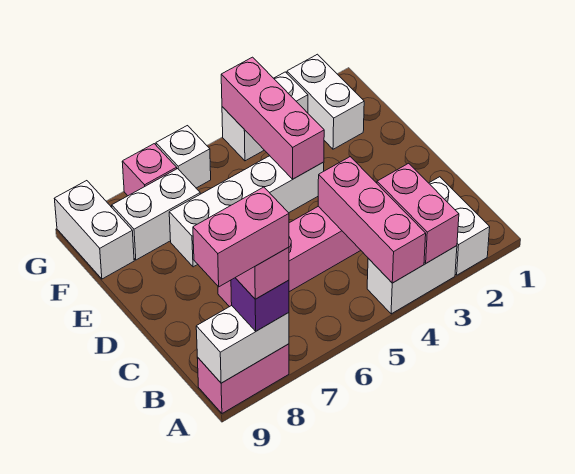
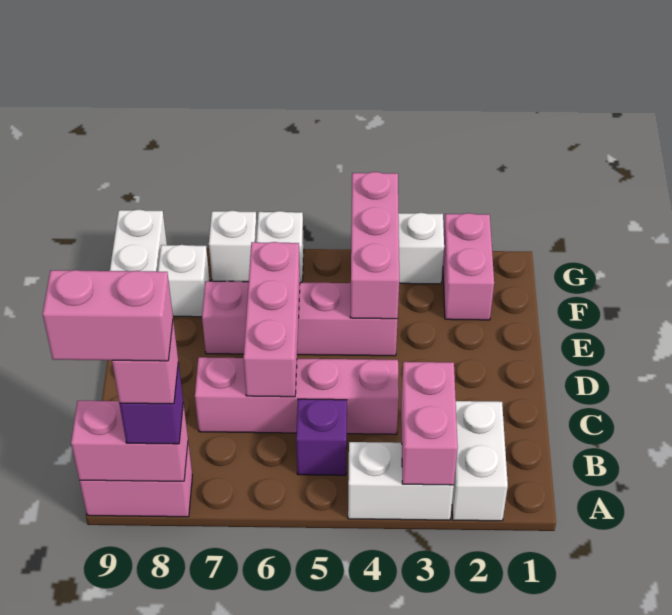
pink brick A4:C4 level 2 -> pink brick C6:E6 level 2
white brick A8:A9 level 2 -> pink brick A8:A9 level 2
none -> purple brick B5 level 1
white brick E4:E7 level 1 -> pink brick E4:E7 level 1
white brick F2:G2 level 1 -> pink brick F2:G2 level 1
white brick F7:F8 level 1 -> white brick F8 level 1
pink brick G7 level 1 -> white brick G7 level 1

